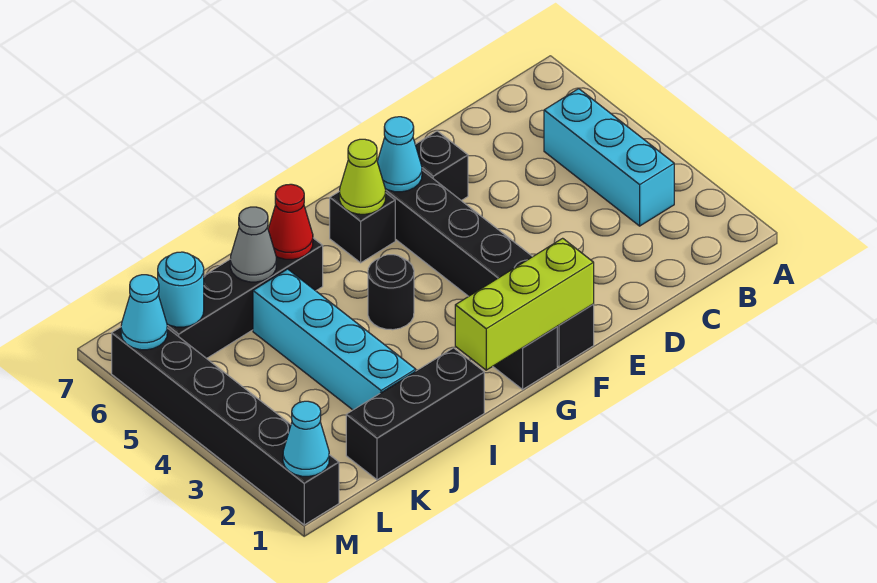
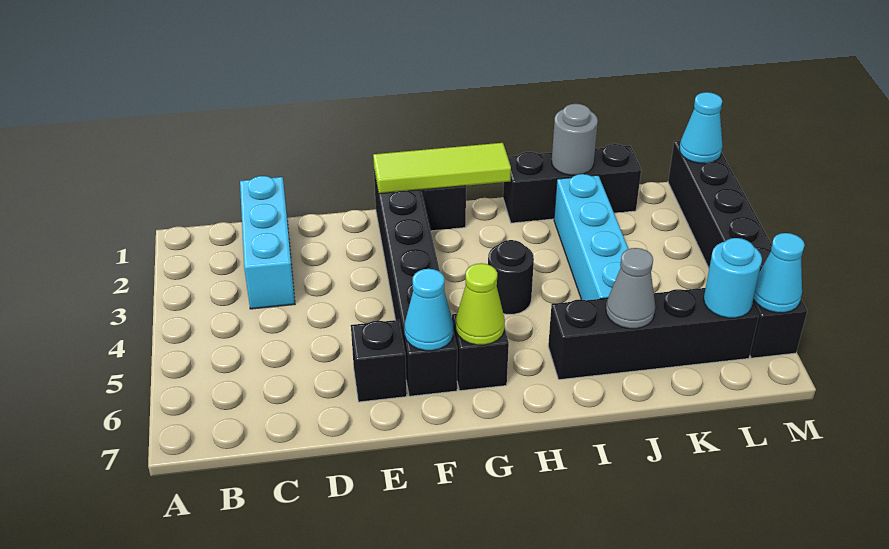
cyan brick B3:B5 level 1 -> cyan brick C1:C3 level 1
lime brick F1:H1 level 2 -> lime tile F1:H1 level 2
red cone I6 level 2 -> none
none -> grey round brick J1 level 2

